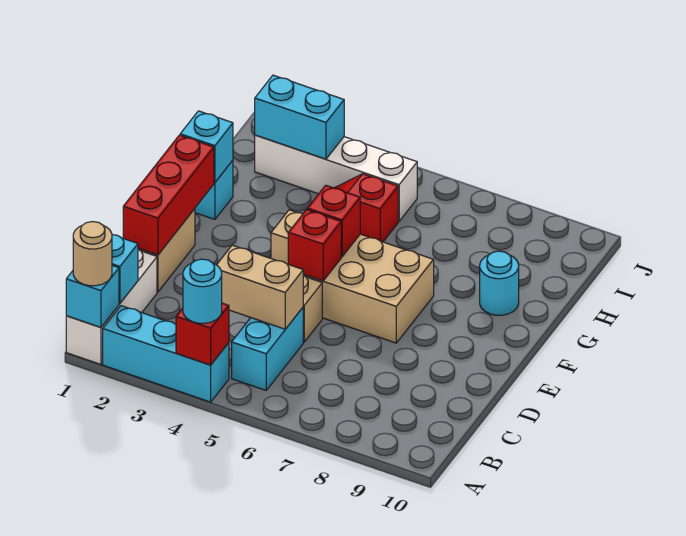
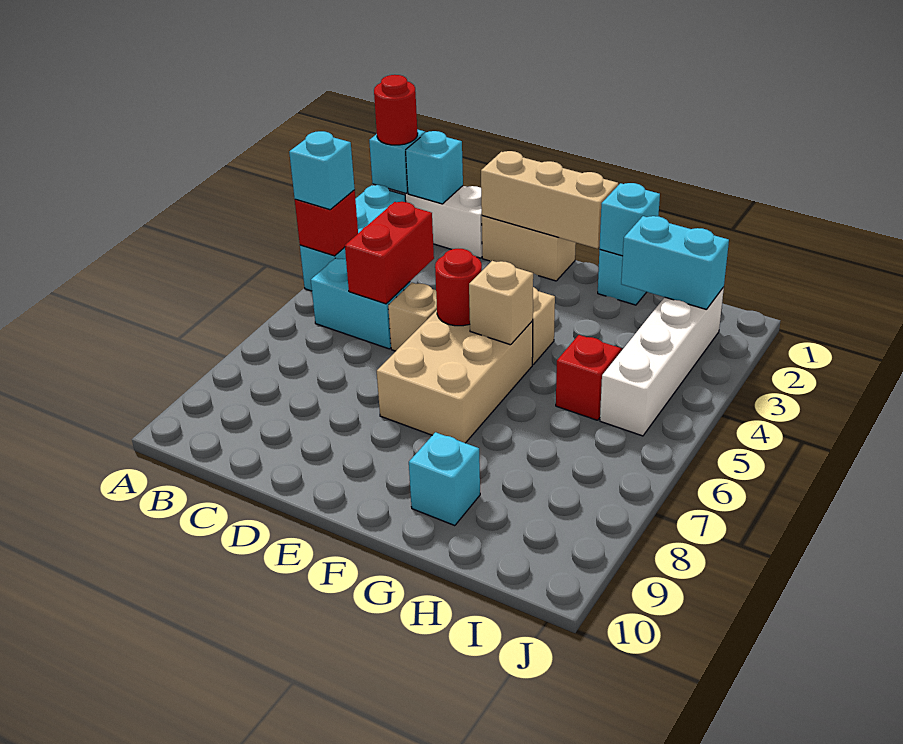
tan round brick A1 level 3 -> red round brick A1 level 3
cyan round brick A4 level 3 -> cyan brick A4 level 3
tan brick C4:C5 level 2 -> red brick C4:C5 level 2
red brick D1:F1 level 2 -> tan brick D1:F1 level 2
red brick E5 level 2 -> red round brick E5 level 2
red brick F5 level 2 -> tan brick F5 level 2
cyan round brick G9 level 1 -> cyan brick G9 level 1
cyan brick I2:I3 level 2 -> cyan brick H2:I2 level 2

